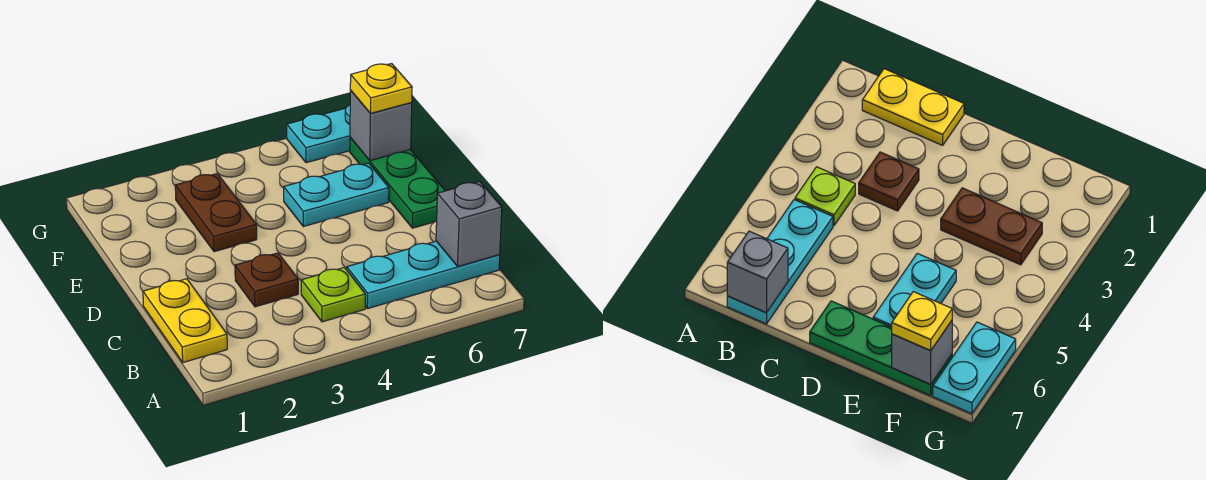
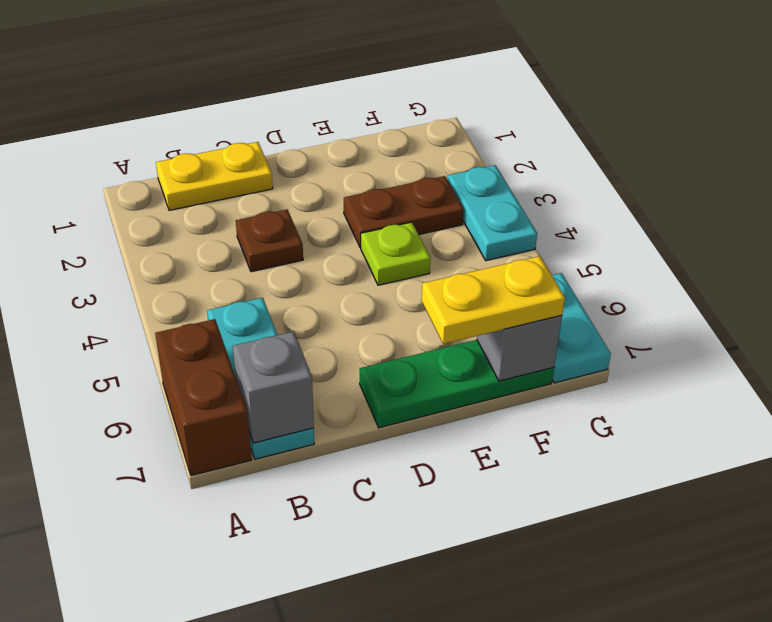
none -> brown brick A6:A7 level 1
lime plate B4 level 1 -> lime plate E4 level 1
cyan plate E5:E6 level 1 -> cyan plate G3:G4 level 1
yellow plate F7 level 3 -> yellow plate E7:F7 level 3

